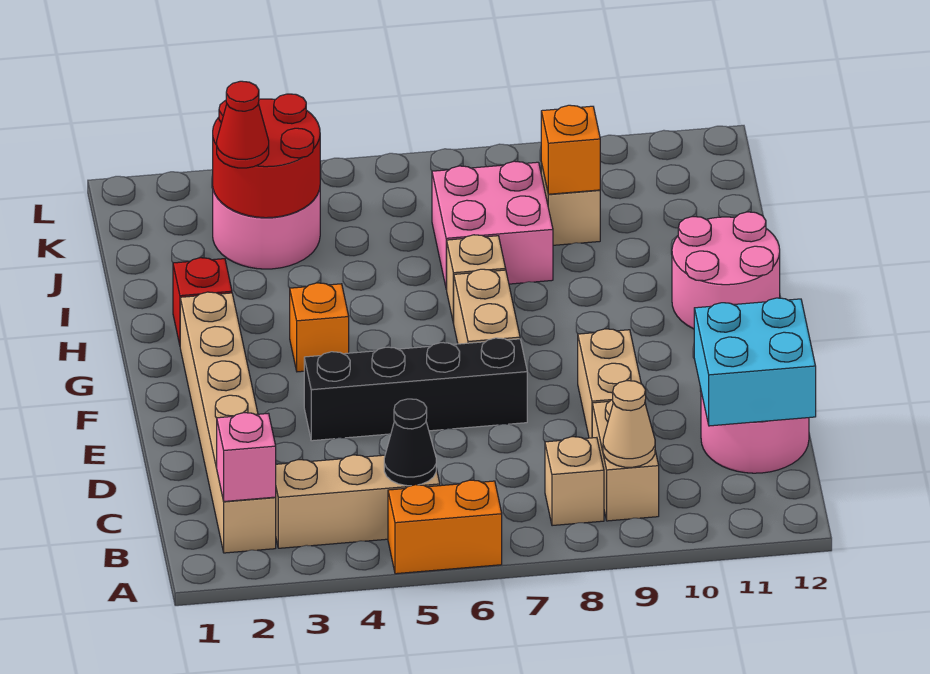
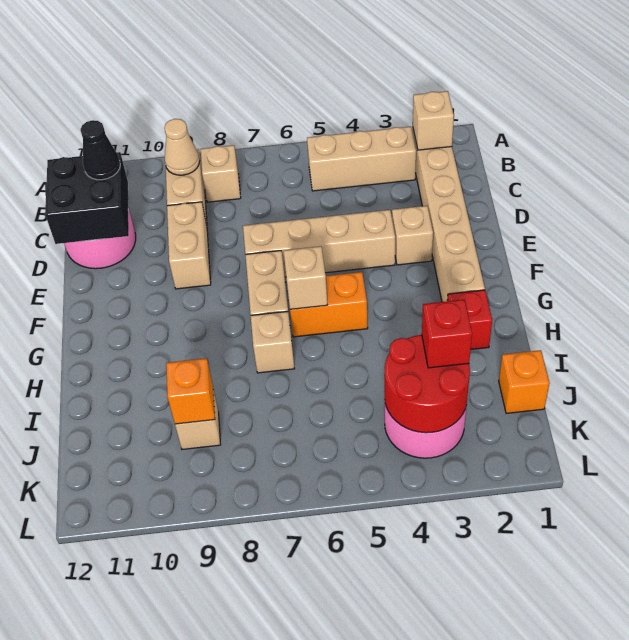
orange brick A5:A6 level 1 -> orange brick G5:G6 level 1
pink brick B2 level 2 -> tan brick B2 level 2
black cone B5 level 2 -> black cone C11 level 3
cyan brick C11:D12 level 2 -> black brick C11:D12 level 2
none -> tan brick E3 level 1
black brick E4:E7 level 1 -> tan brick E4:E7 level 1
orange brick G4 level 1 -> orange brick J1 level 1
none -> tan brick G6 level 2
pink round brick G11:H12 level 1 -> none
pink brick I7:J8 level 1 -> none
red cone J3 level 3 -> red brick J3 level 3

